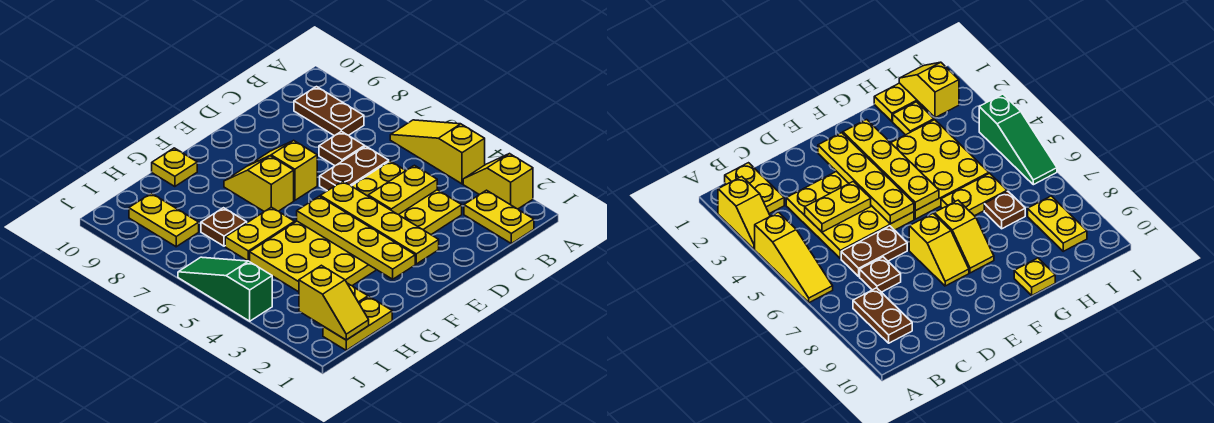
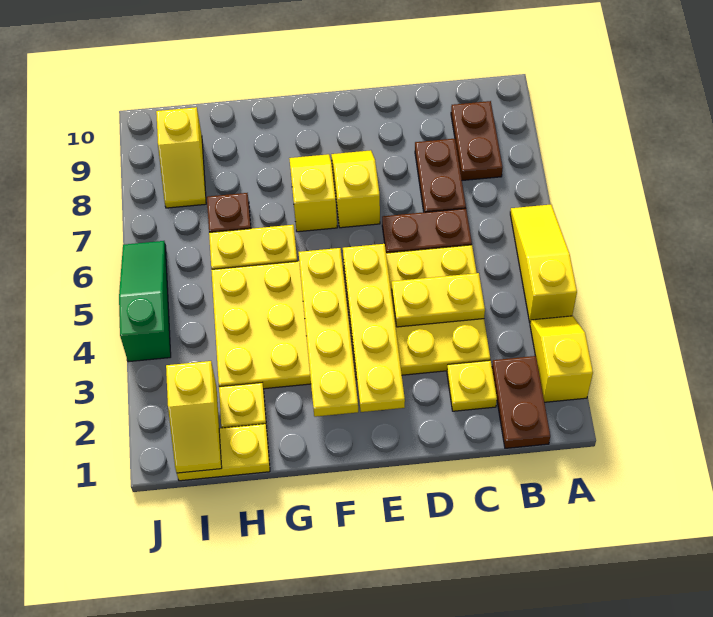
yellow plate B1:B2 level 1 -> brown plate B1:B2 level 1
brown plate C7 level 1 -> brown plate C7:C8 level 1
yellow plate G10 level 1 -> yellow plate C2 level 1
yellow plate I8:I9 level 1 -> yellow slope I8:I9 level 1 top 9

